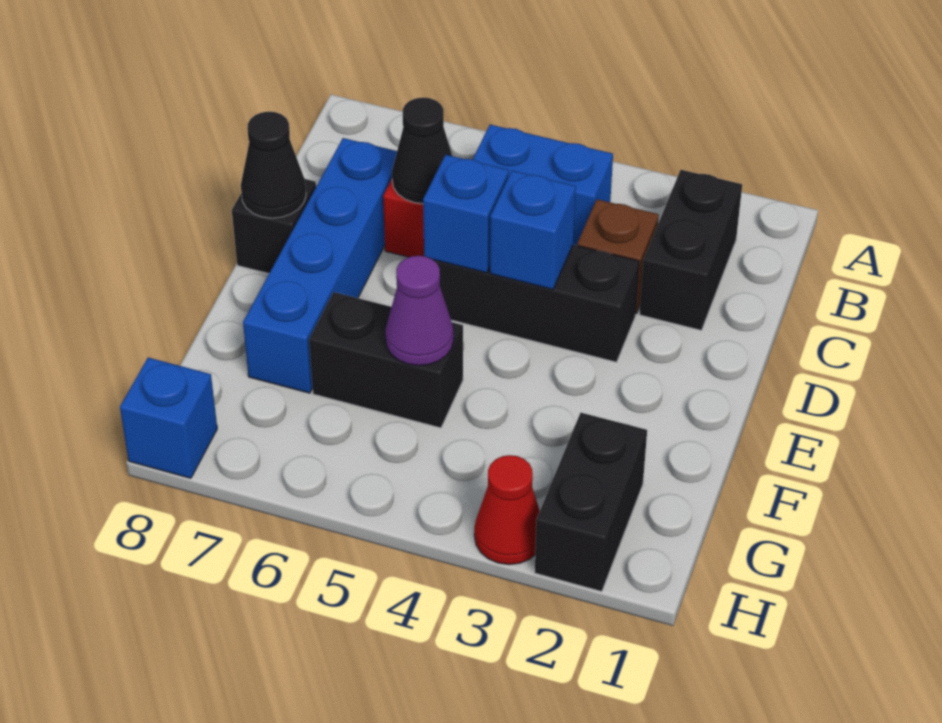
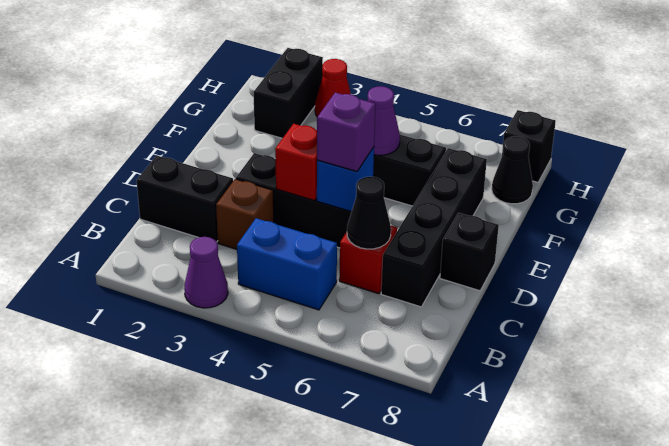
none -> purple cone A3 level 1
black brick B2:C2 level 1 -> black brick C1:C2 level 1
blue brick C7:F7 level 1 -> black brick C7:F7 level 1
blue brick D4 level 2 -> red brick D4 level 2
none -> purple brick D5 level 3
black cone D8 level 2 -> black cone G8 level 1
blue brick H8 level 1 -> black brick H8 level 1

